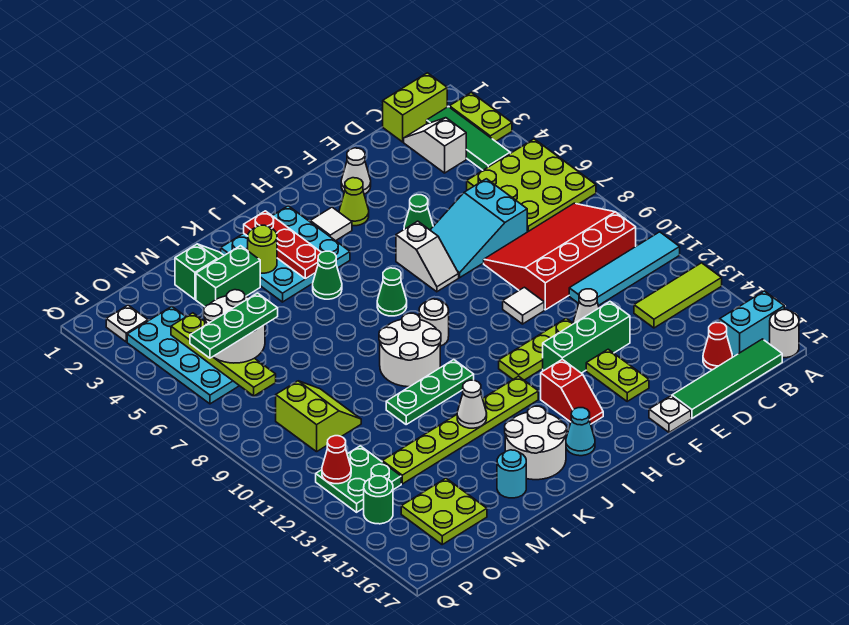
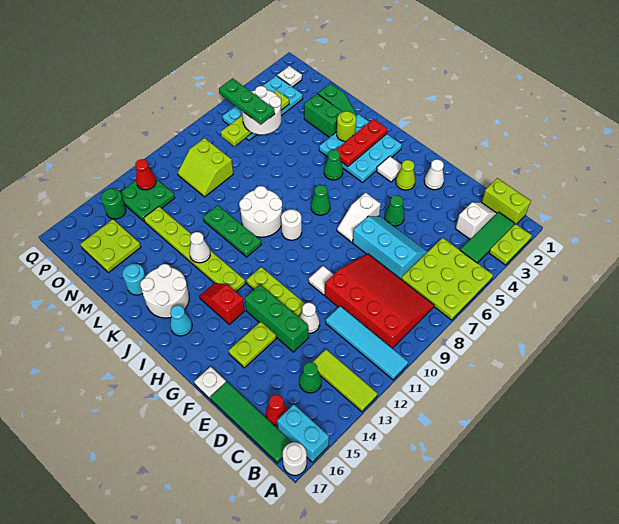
none -> green cone C14 level 1
cyan slope D6:F7 level 1 top D -> cyan slope D6:F7 level 1 top 7
red slope H14:H15 level 1 top 14 -> red slope H14:I14 level 1 top H
lime slope N9:O10 level 1 top O -> lime slope N9:O10 level 1 top 9

